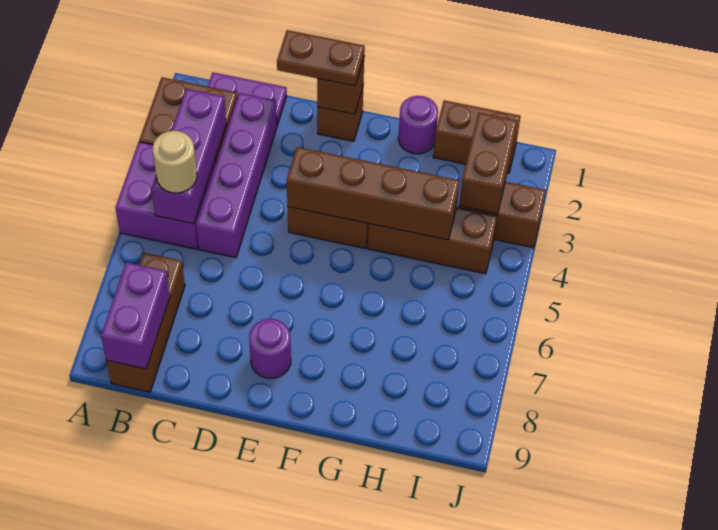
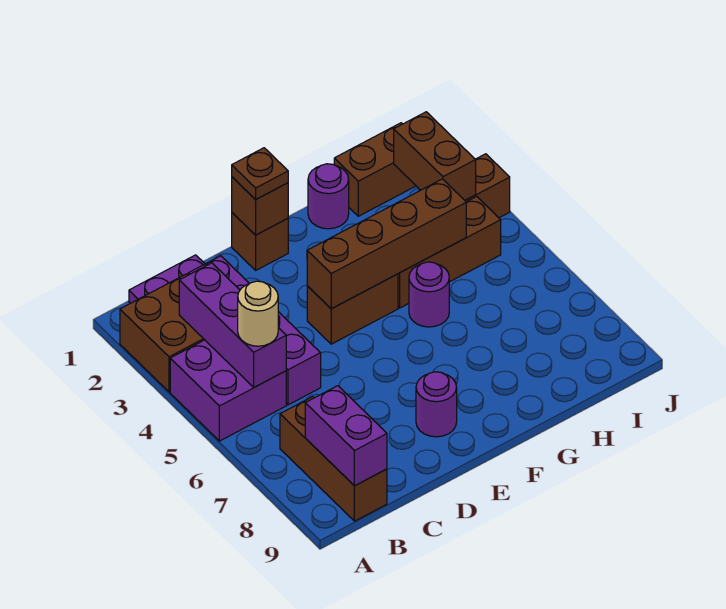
brown plate D1:E1 level 3 -> brown plate E1 level 3
none -> purple round brick G5 level 1

